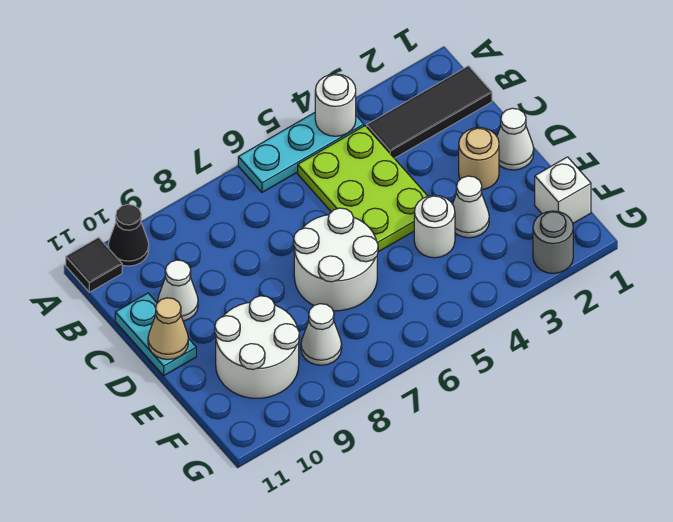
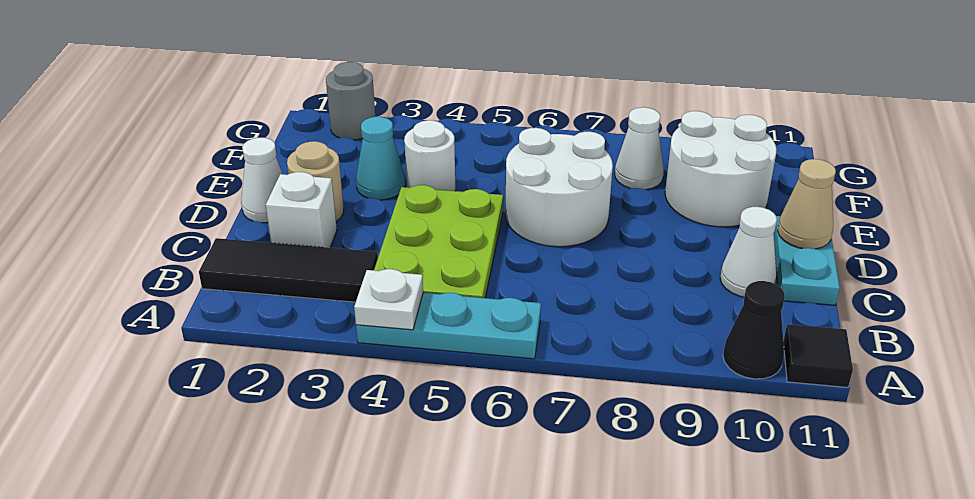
white round brick A4 level 2 -> white plate A4 level 2
white cone E3 level 1 -> cyan cone E3 level 1
white brick F1 level 1 -> white brick C2 level 1

